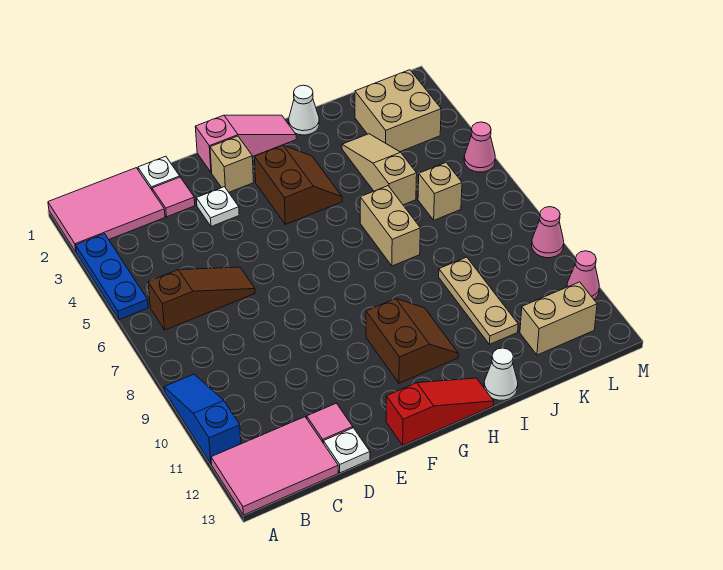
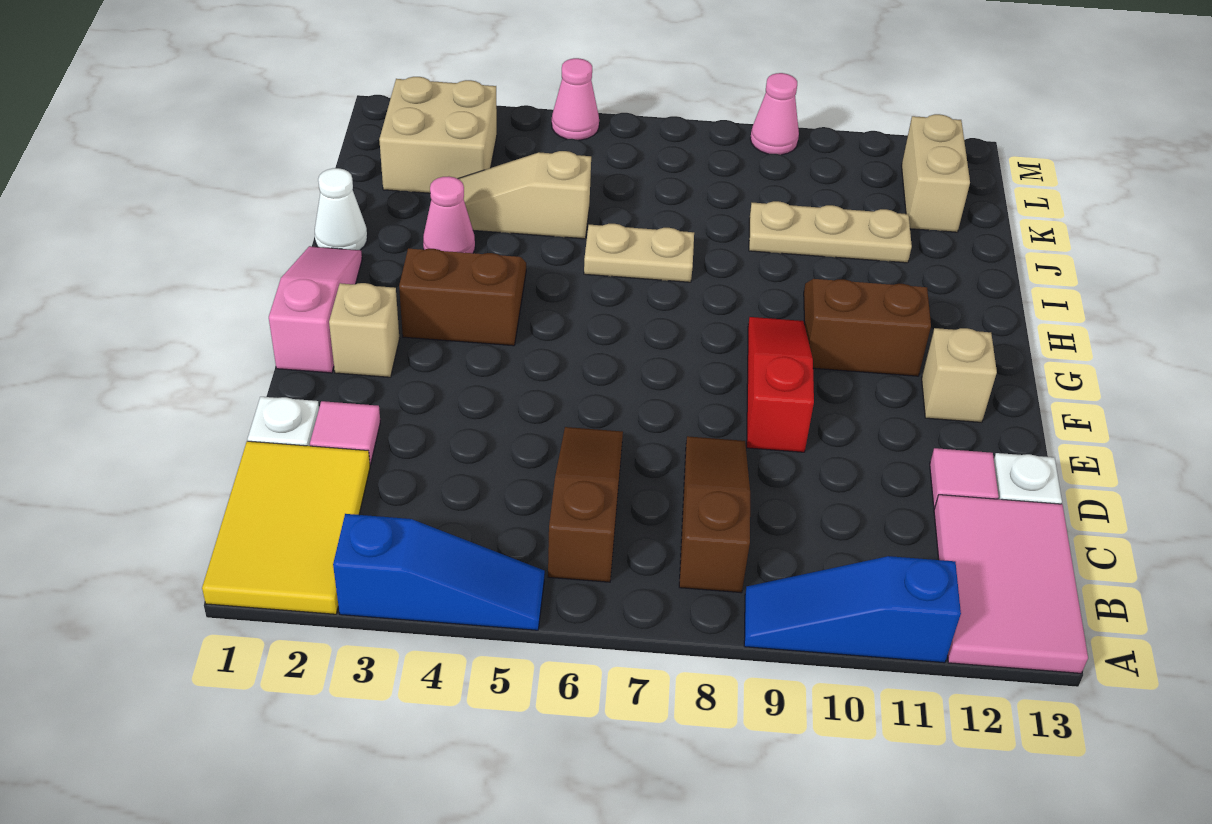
pink tile A1:C2 level 1 -> yellow tile A1:C2 level 1
blue plate A3:A5 level 1 -> blue slope A3:A5 level 1 top 3
none -> brown slope B8:D8 level 1 top B
white plate E3 level 1 -> none
red slope F13:H13 level 1 top F -> red slope E9:G9 level 1 top E
tan brick I6:I7 level 1 -> tan plate I6:I7 level 1
white cone I13 level 1 -> none
tan brick K6 level 1 -> tan brick F12 level 1
pink cone M11 level 1 -> pink cone I3 level 1

